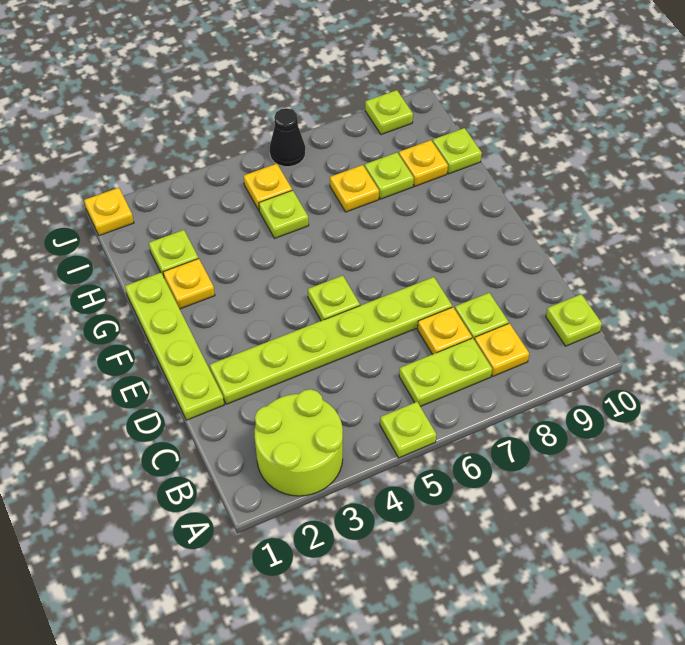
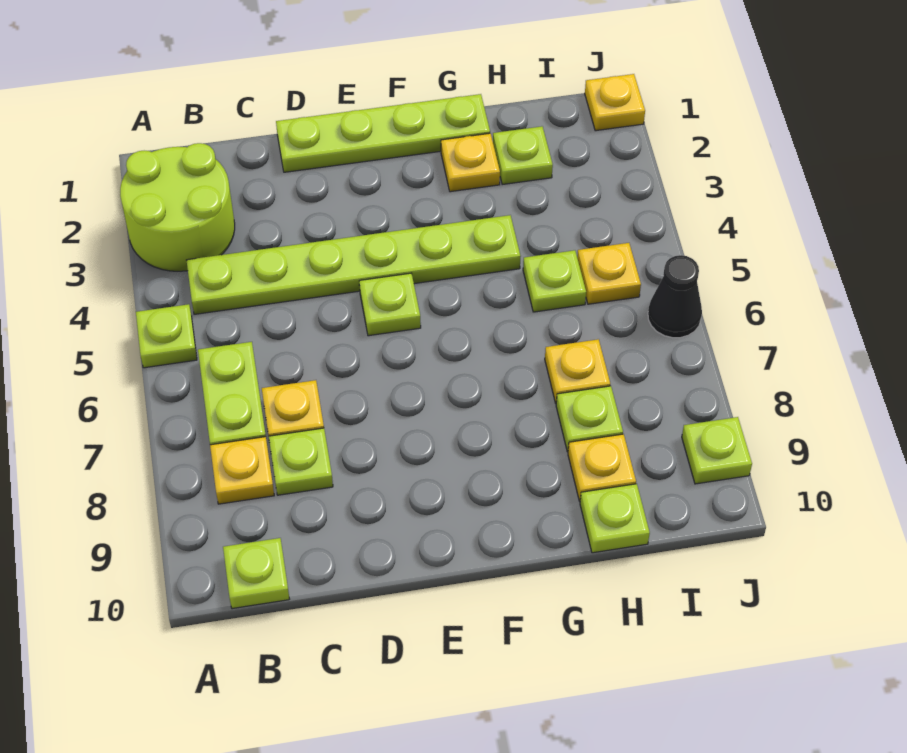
lime plate D2:D7 level 1 -> lime plate B4:G4 level 1

